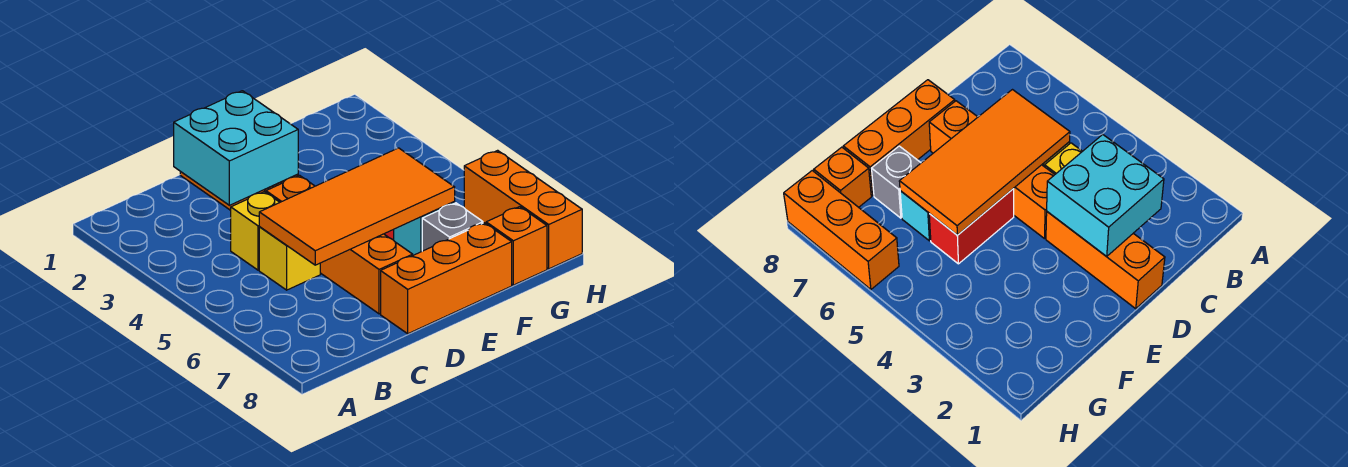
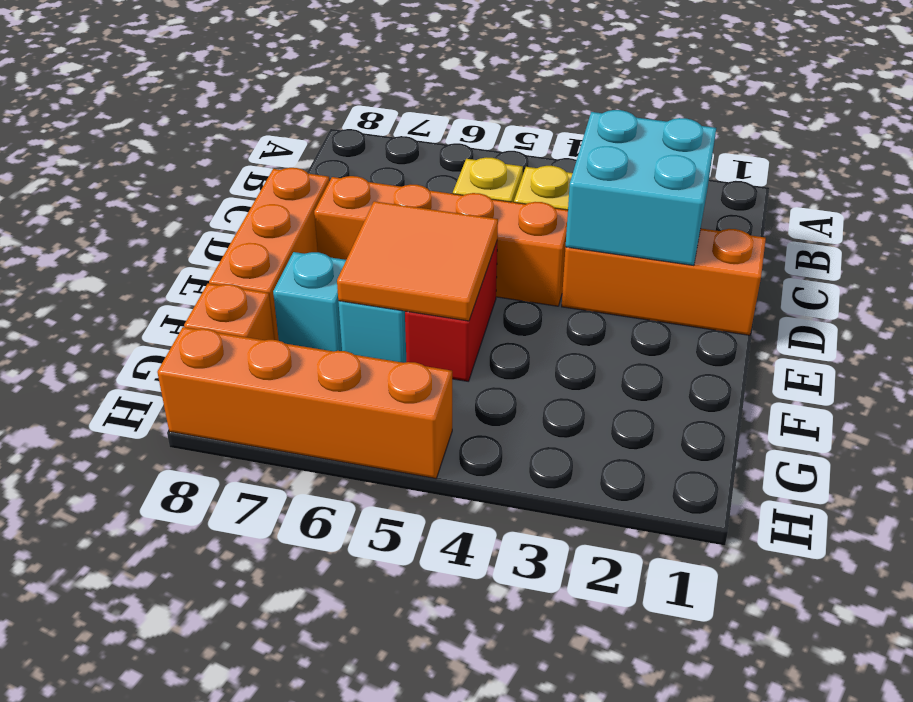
orange tile C5:F6 level 2 -> orange tile E5:F6 level 2
grey brick F7 level 1 -> cyan brick F7 level 1
orange brick H6:H8 level 1 -> orange brick H5:H8 level 1

